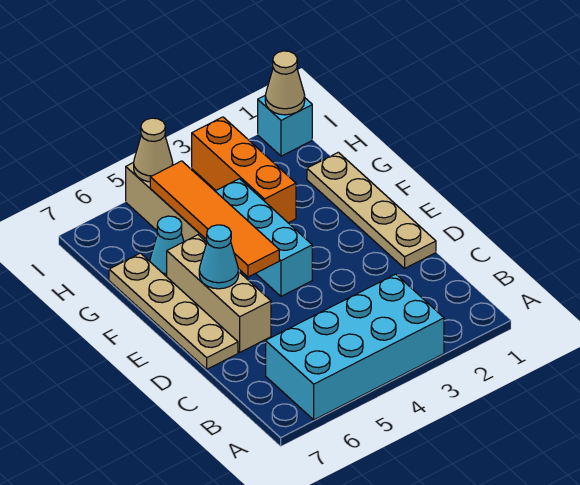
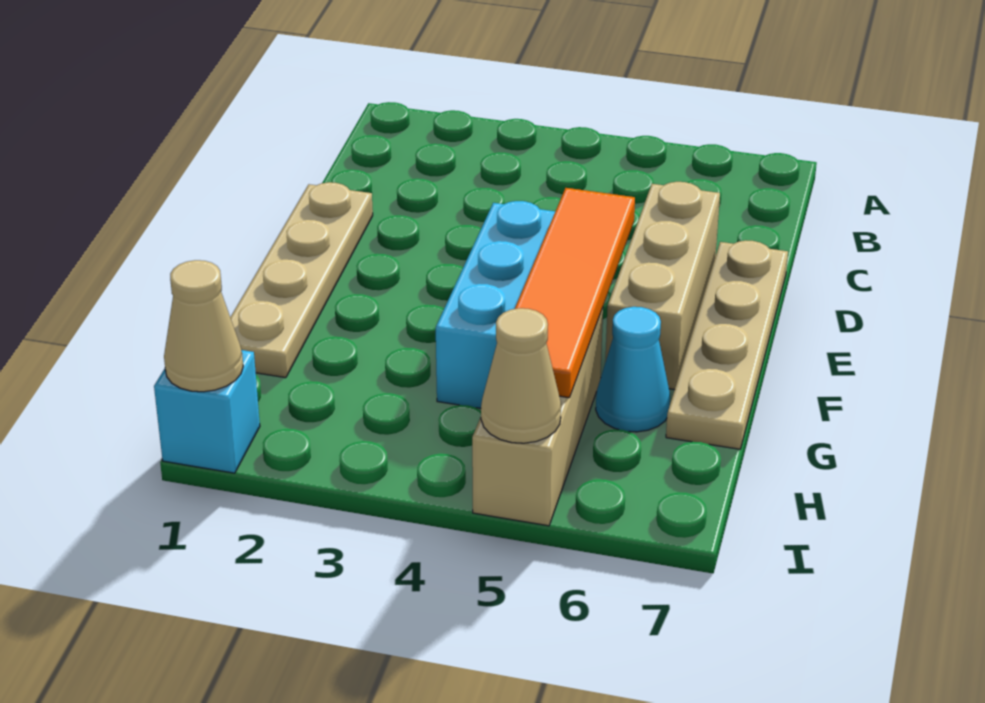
cyan brick A3:B6 level 1 -> none
cyan cone E6 level 2 -> none
orange brick G3:I3 level 1 -> none

